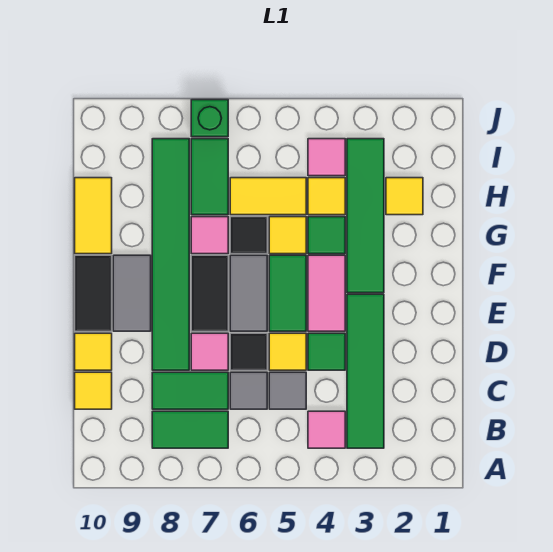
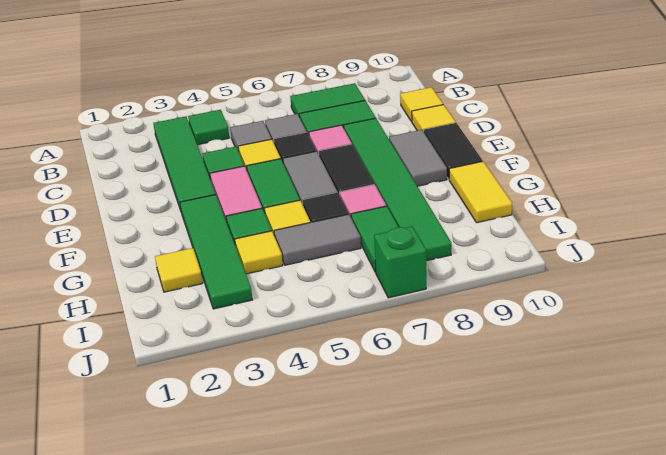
pink tile B4 level 1 -> green tile B4 level 1
yellow tile H5:H6 level 1 -> grey tile H5:H6 level 1
pink tile I4 level 1 -> none

